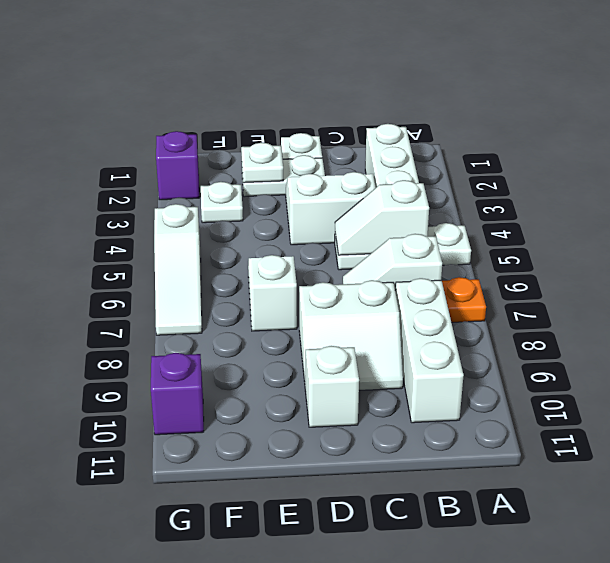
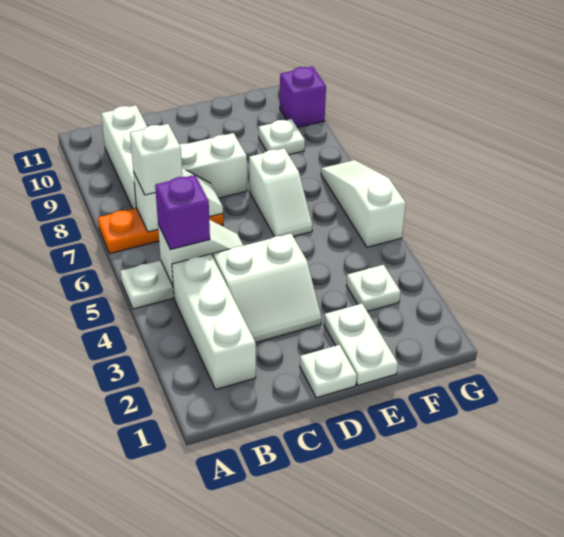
white plate D2:E2 level 1 -> white plate E1:E2 level 1
white brick D10 level 1 -> white brick B7 level 3
white plate E2 level 2 -> white plate F9 level 1
purple brick G2 level 1 -> purple brick B5 level 3

